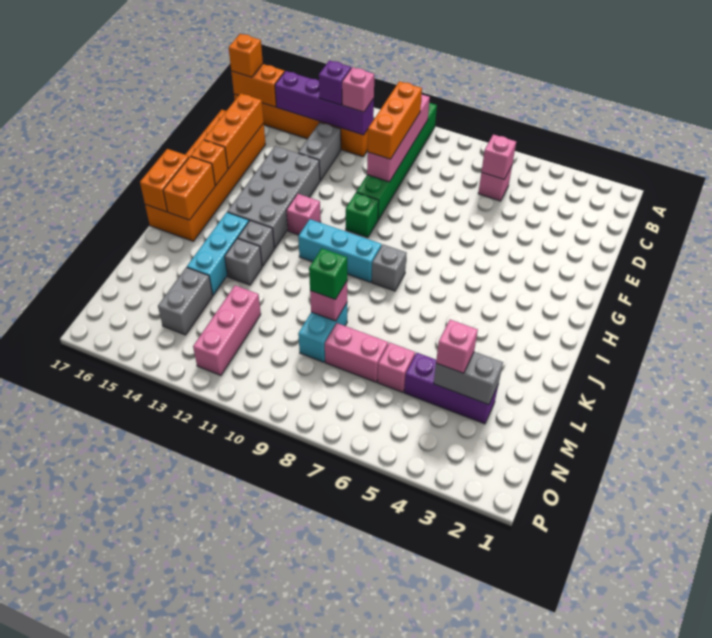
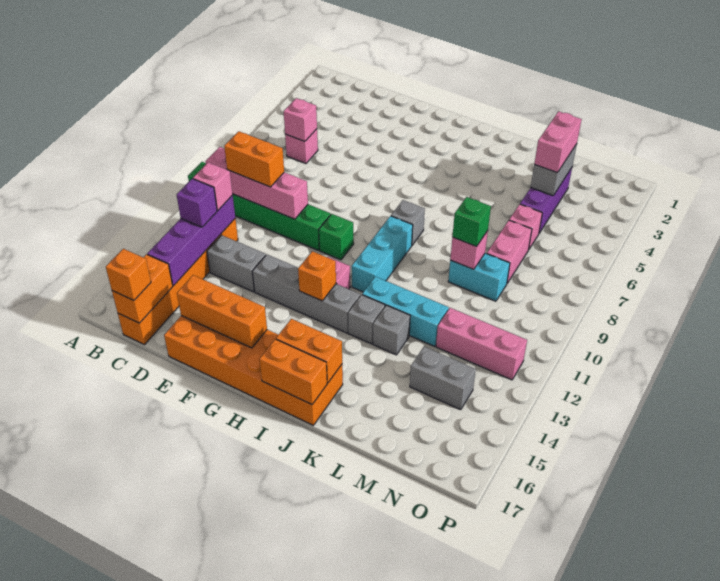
orange brick C10:E10 level 3 -> orange brick C10:D10 level 3
grey brick F13:I14 level 1 -> grey brick F13:I13 level 1
orange brick H16 level 2 -> orange brick H13 level 2
cyan brick J14:L14 level 1 -> cyan brick J12:L12 level 1
pink brick M4 level 3 -> pink brick M3:M4 level 3

